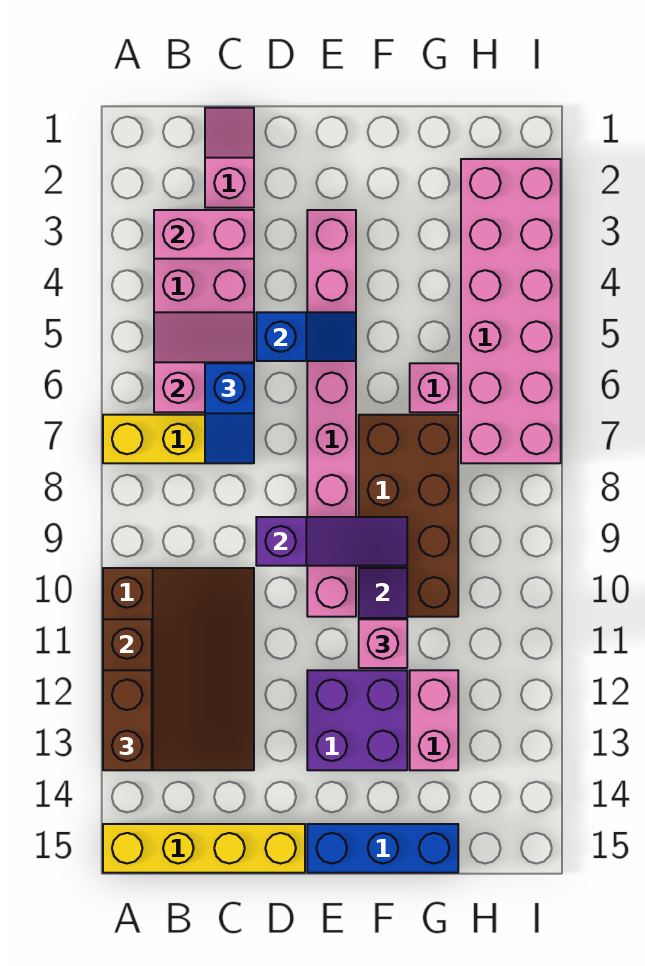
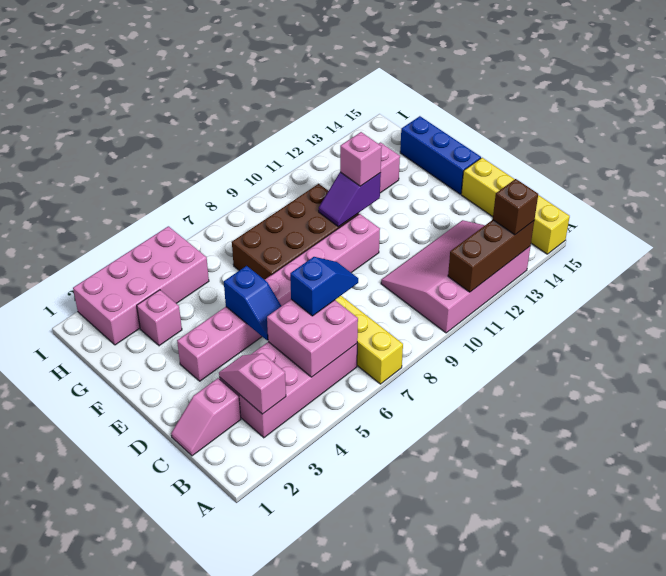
brown slope A10:C13 level 1 top A -> pink slope A10:C13 level 1 top A
brown brick A12:A13 level 3 -> brown brick A13 level 3
pink brick B3:C3 level 2 -> pink slope B3:C3 level 2 top B
pink slope B5:C6 level 2 top 6 -> pink brick B5:C6 level 2
blue slope D5:E5 level 2 top D -> blue slope D5:E5 level 2 top E
purple slope D9:F9 level 2 top D -> none
purple brick E12:F13 level 1 -> none
pink brick G6 level 1 -> pink brick G3 level 1
pink brick H2:I7 level 1 -> pink brick H2:I5 level 1

